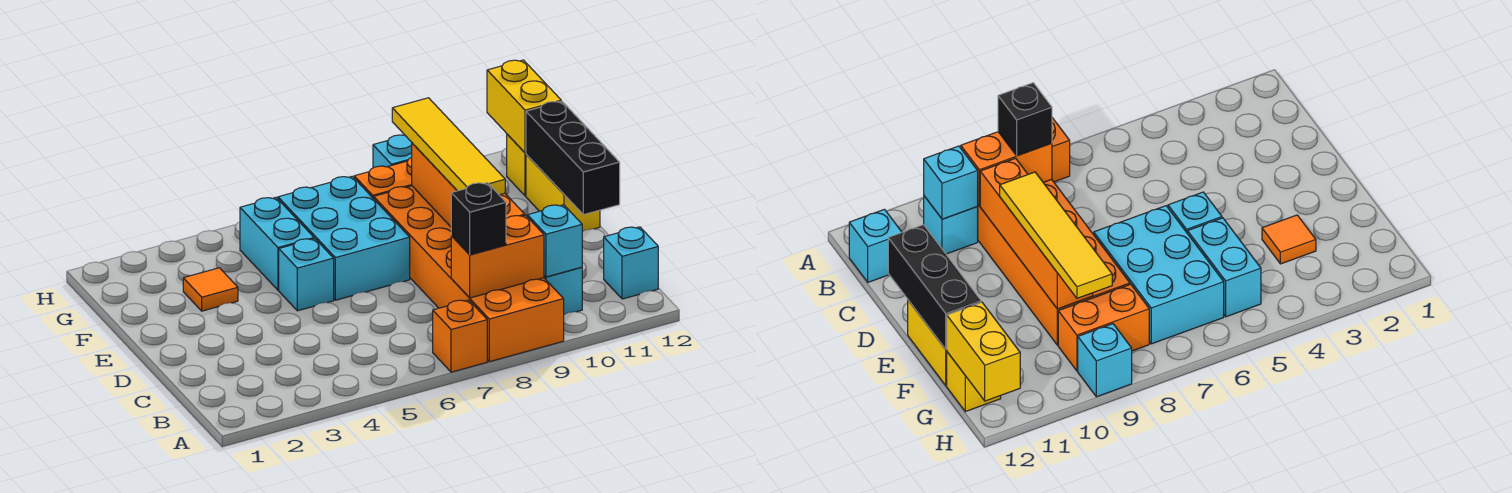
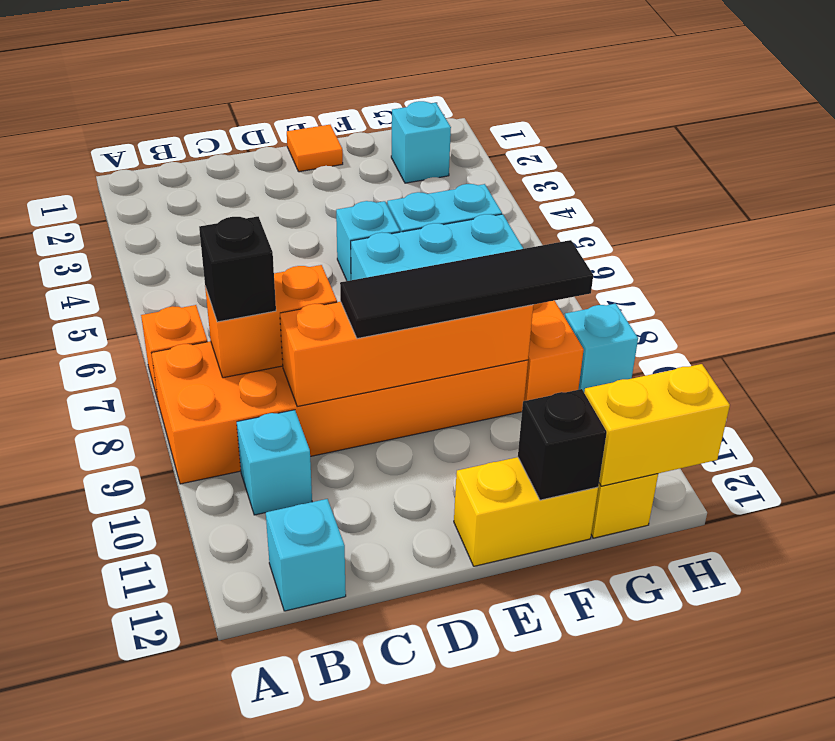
orange brick B8:B9 level 2 -> orange brick B8:C8 level 2
cyan brick B10 level 2 -> cyan brick G2 level 1
yellow tile D9:G9 level 3 -> black tile D9:G9 level 3
black brick D12:F12 level 2 -> black brick F12 level 2
orange tile F3 level 1 -> orange tile E1 level 1

